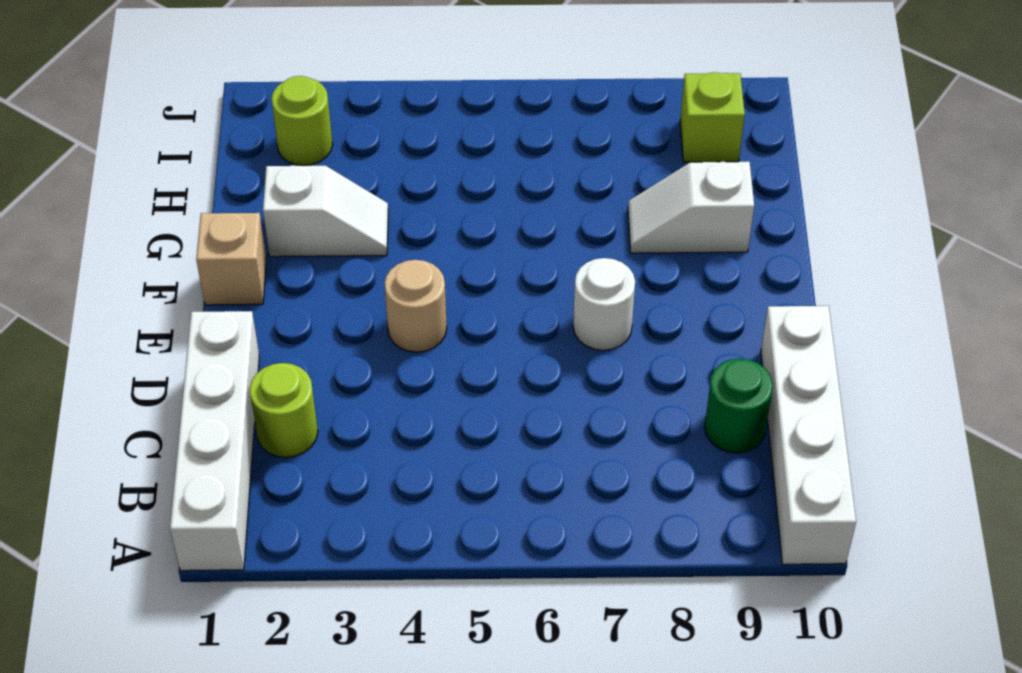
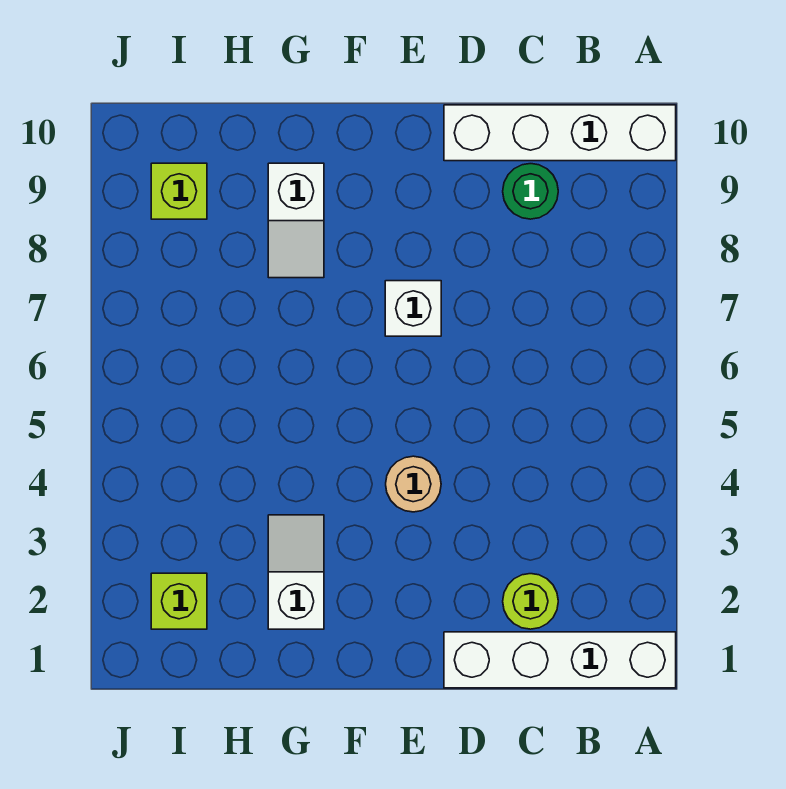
white round brick E7 level 1 -> white brick E7 level 1
tan brick F1 level 1 -> none
lime round brick I2 level 1 -> lime brick I2 level 1

